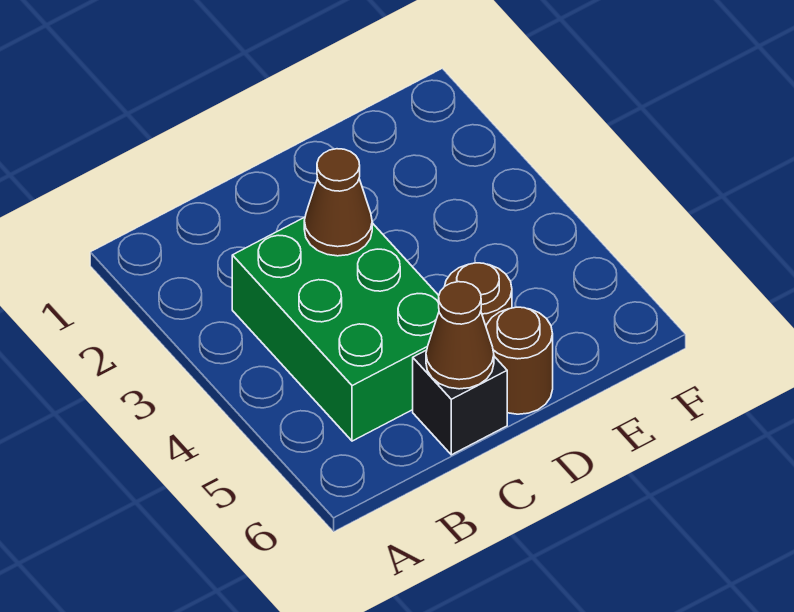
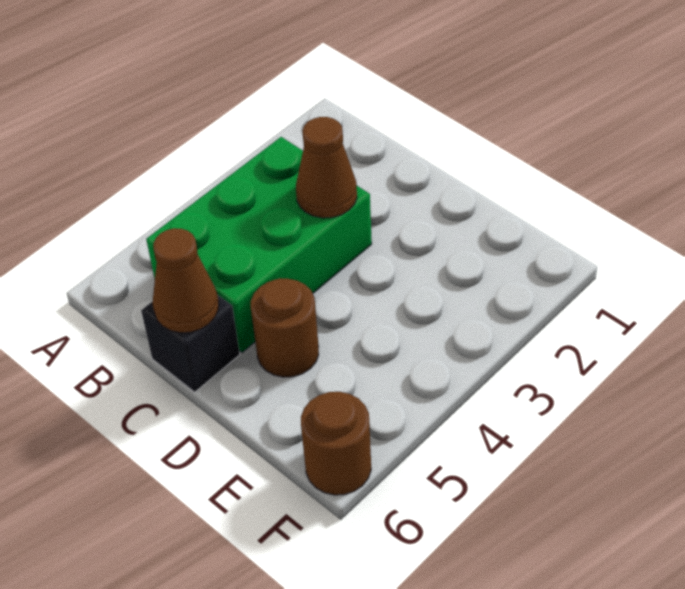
brown round brick D6 level 1 -> brown round brick F6 level 1

